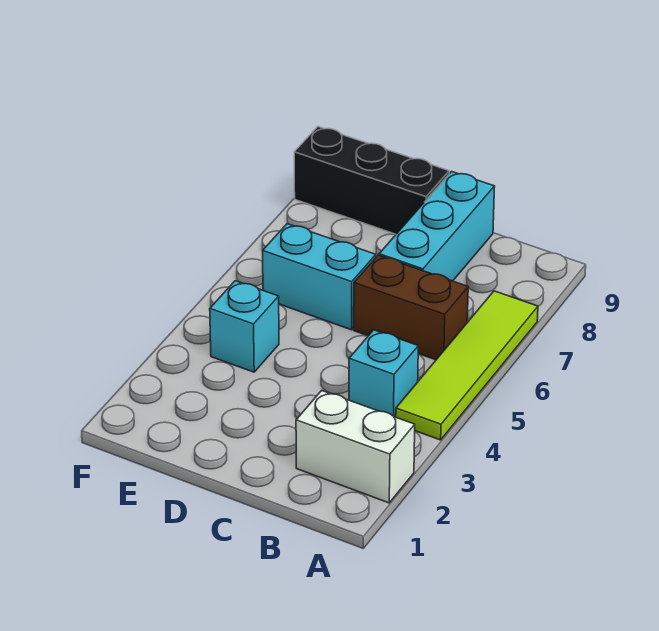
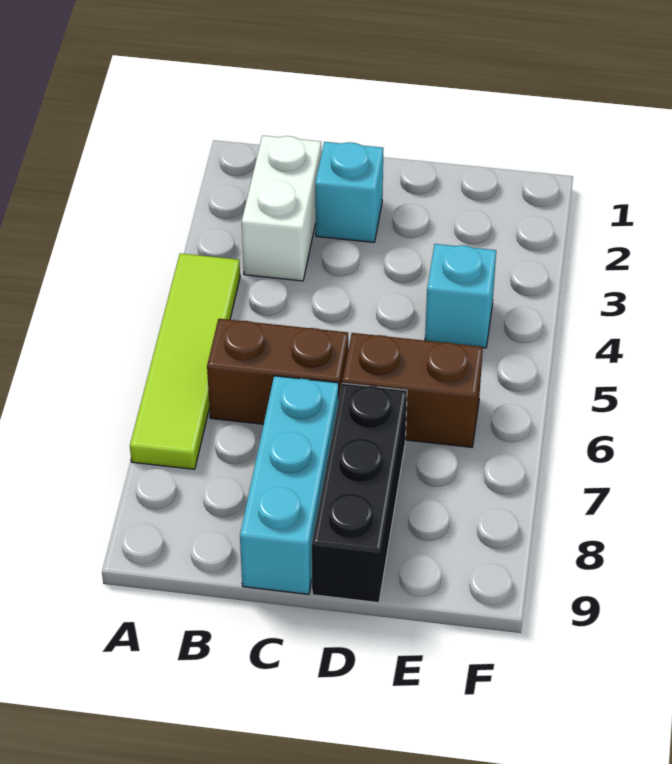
white brick A2:B2 level 1 -> white brick B2:B3 level 1
cyan brick B4 level 1 -> cyan brick C2 level 1
cyan brick D6:E6 level 1 -> brown brick D6:E6 level 1
black brick D9:F9 level 1 -> black brick D7:D9 level 1

